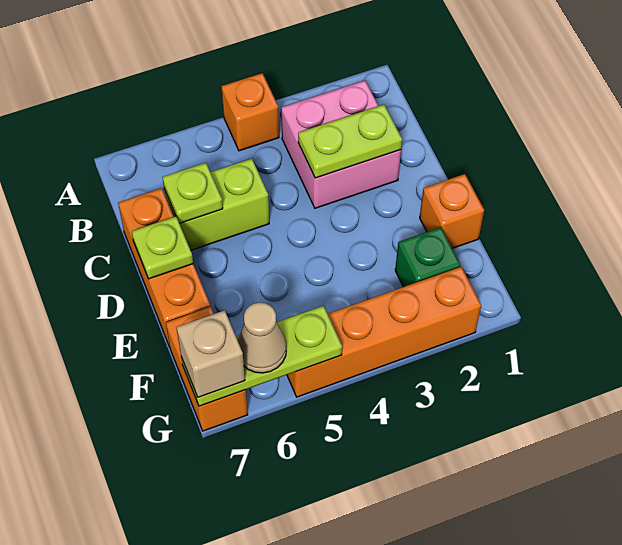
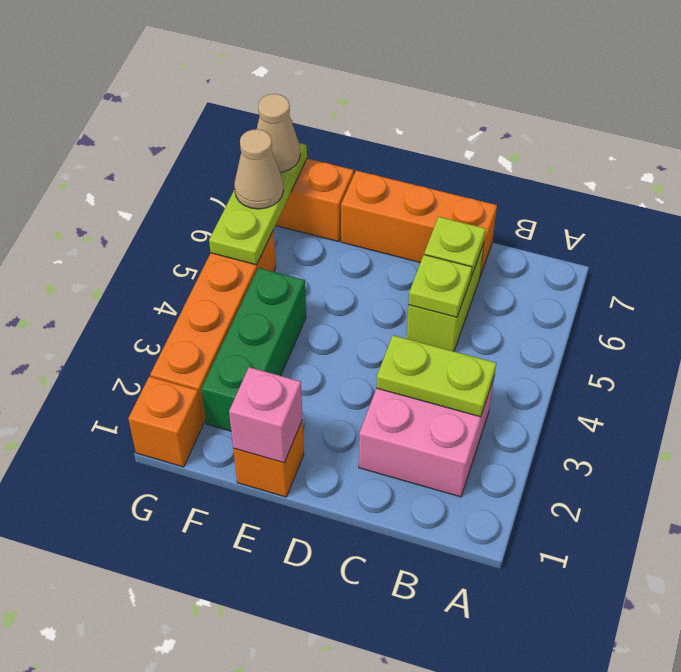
orange brick A4 level 1 -> orange brick G1 level 1
lime plate C2:C3 level 2 -> lime plate B3:C3 level 2
lime plate D7 level 2 -> lime plate C5 level 2
none -> pink brick E1 level 2
green brick F2 level 1 -> green brick F2:F4 level 1
tan brick G7 level 3 -> tan cone G7 level 3

